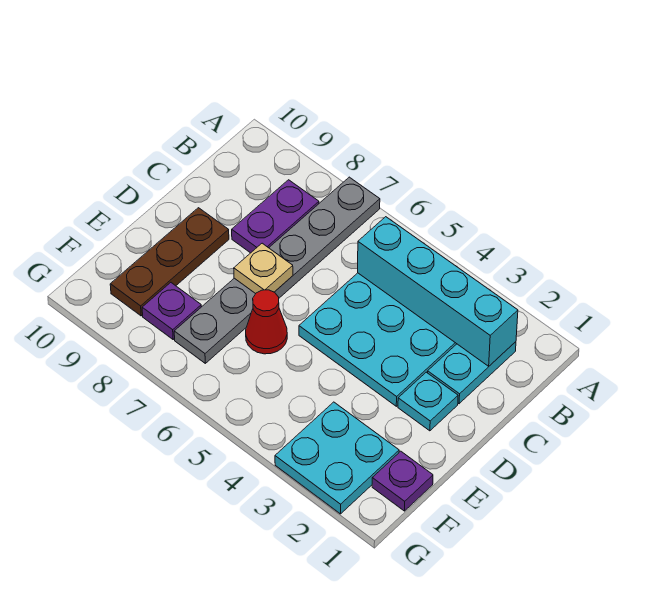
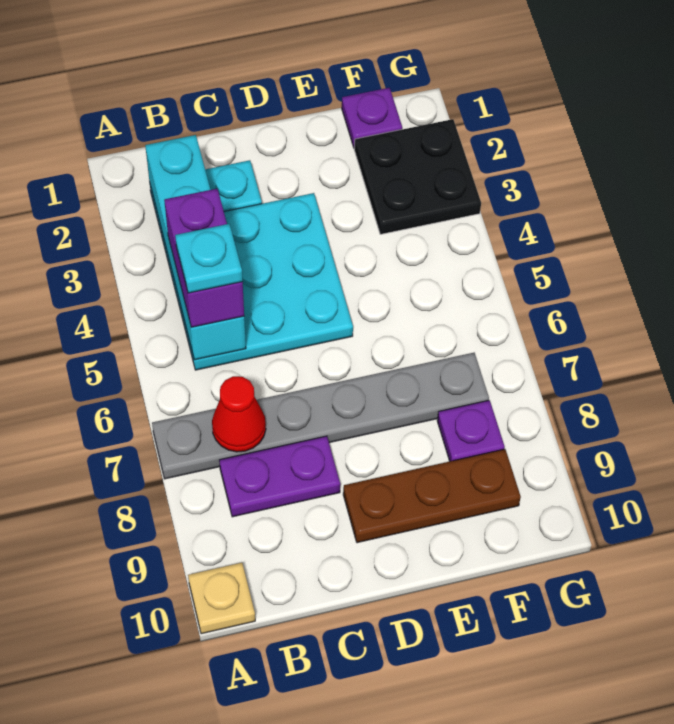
none -> purple brick B4:B5 level 3
cyan plate D2 level 1 -> cyan plate B5 level 4
tan plate D7 level 2 -> tan plate A10 level 1
red cone E6 level 1 -> red cone B7 level 2
cyan plate F2:G3 level 1 -> black plate F2:G3 level 1

